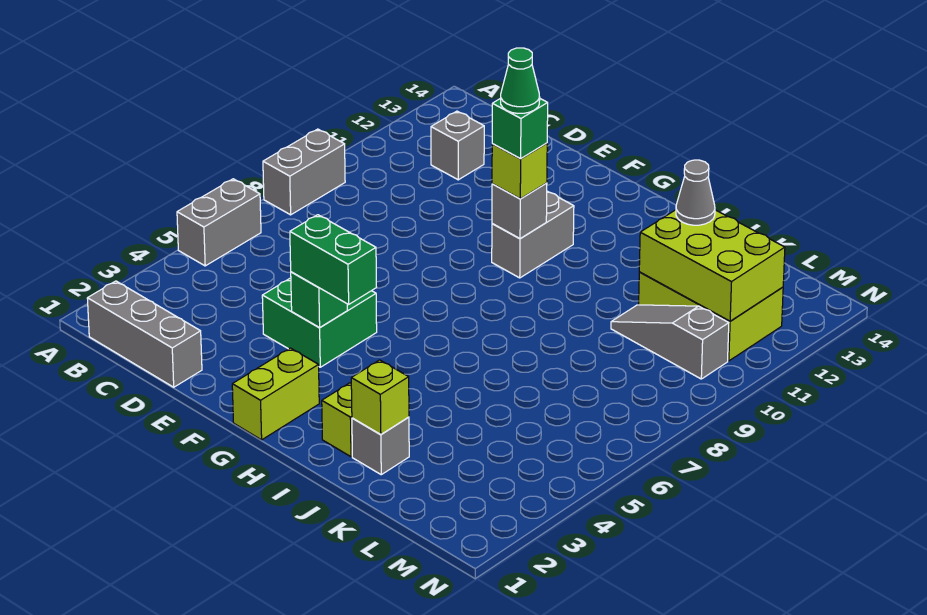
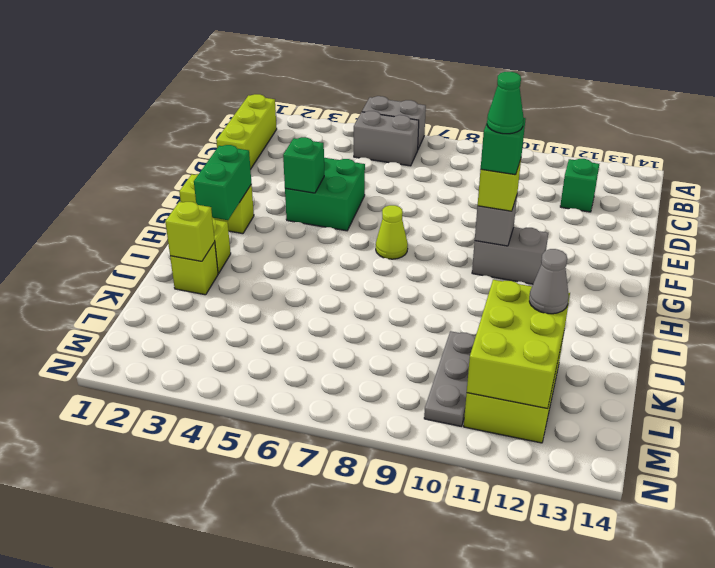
grey brick A8:A9 level 1 -> grey brick B5:B6 level 1
grey brick B1:D1 level 1 -> lime brick B1:D1 level 1
grey brick C12 level 1 -> green brick C12 level 1
green brick F4:G4 level 3 -> green brick G2:H2 level 2
none -> lime cone G7 level 1
grey brick J2 level 1 -> lime brick J2 level 1
grey slope K10:M10 level 1 top M -> grey plate K10:M10 level 1

